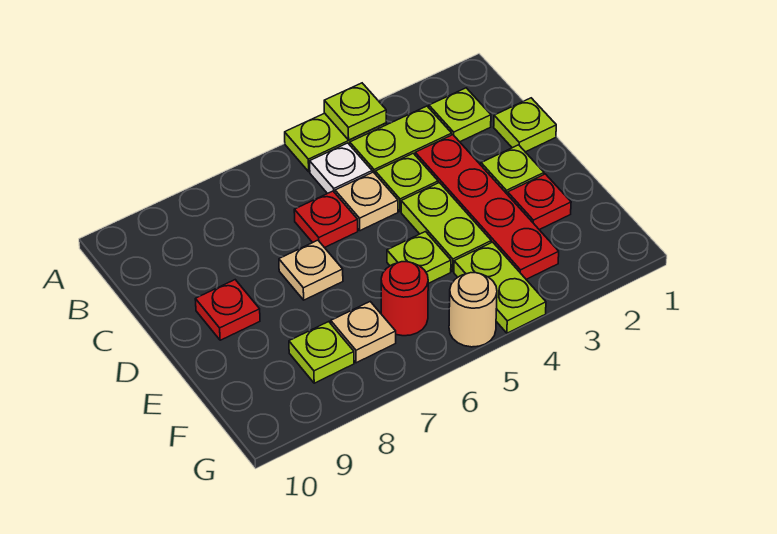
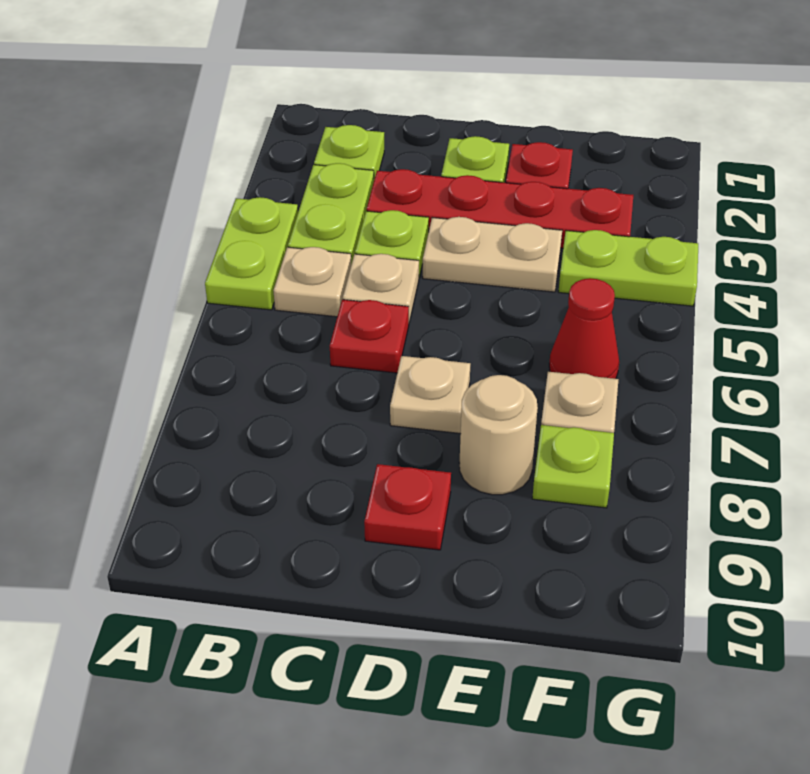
lime plate A4 level 2 -> none
white plate B5 level 1 -> tan plate B5 level 1
lime plate C1 level 1 -> none
lime plate D4:E4 level 1 -> tan plate D4:E4 level 1
lime plate E5 level 1 -> none
red round brick F6 level 1 -> red cone F6 level 1
tan round brick G5 level 1 -> tan round brick E8 level 1

